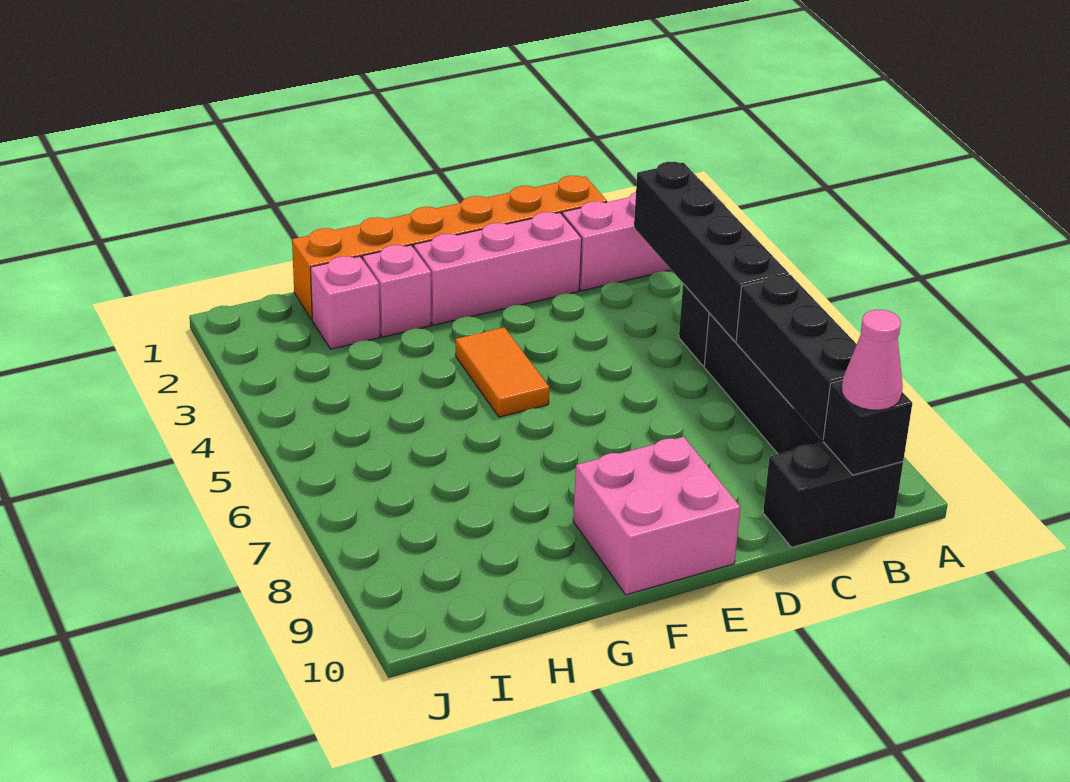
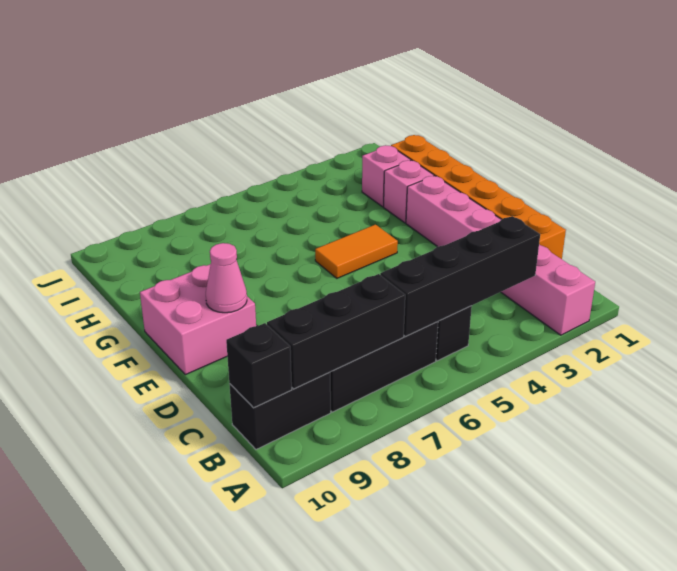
black brick B10:C10 level 1 -> black brick B9:B10 level 1
pink cone B10 level 3 -> pink cone E9 level 2

